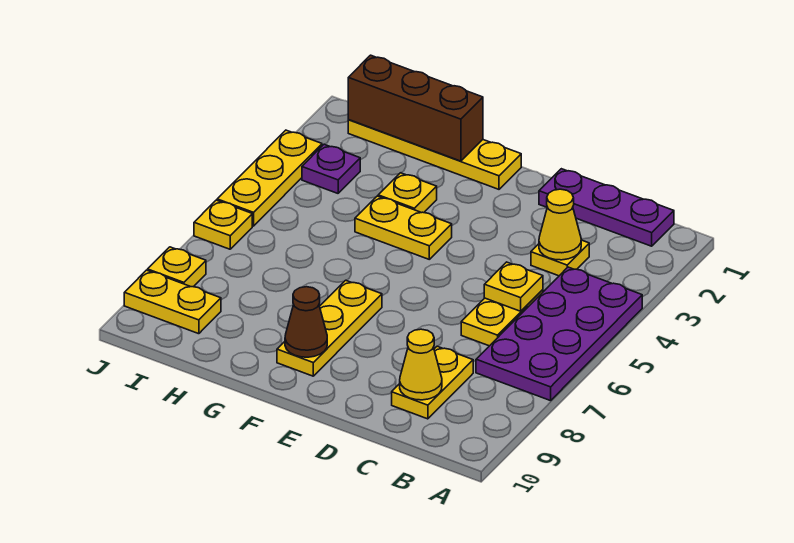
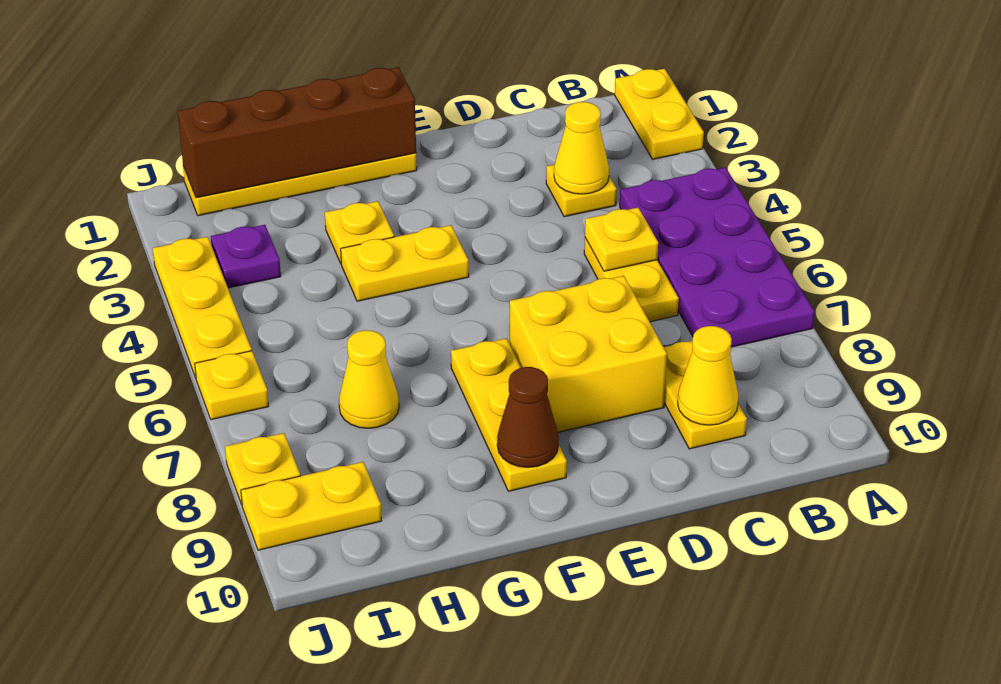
none -> yellow plate A1:A2 level 1
purple plate B1:D1 level 1 -> none
none -> yellow brick D7:E8 level 1
brown brick G1:I1 level 2 -> brown brick F1:I1 level 2
none -> yellow cone H7 level 1

